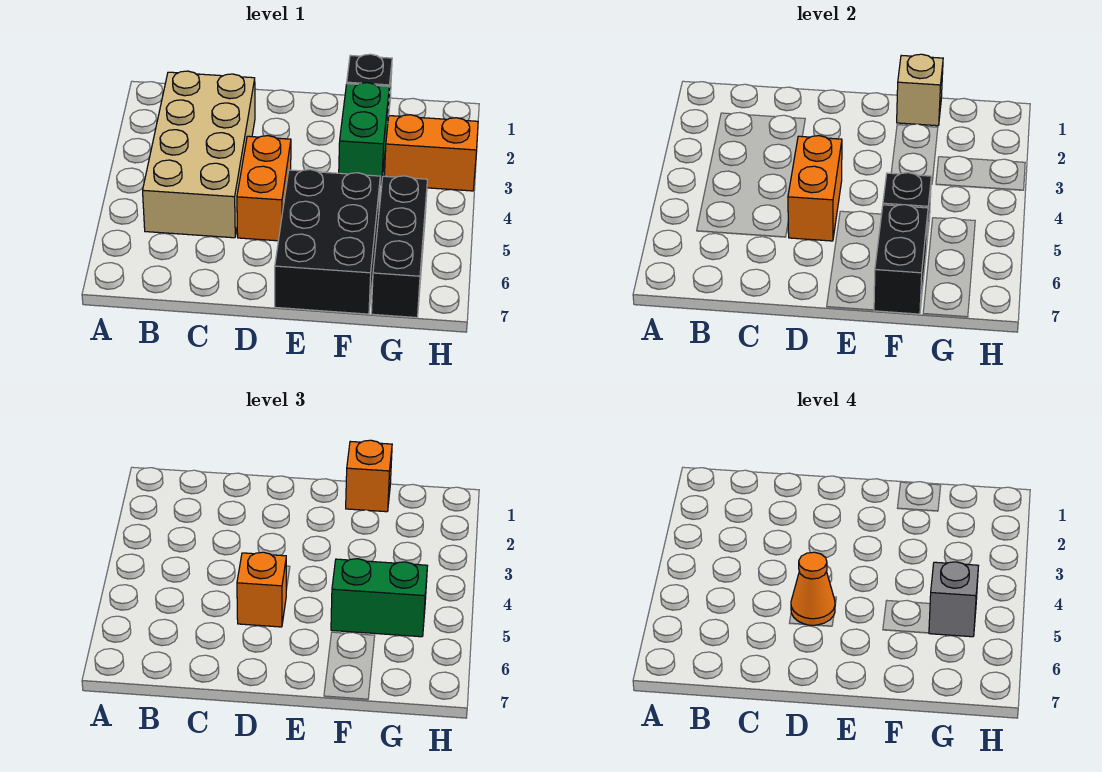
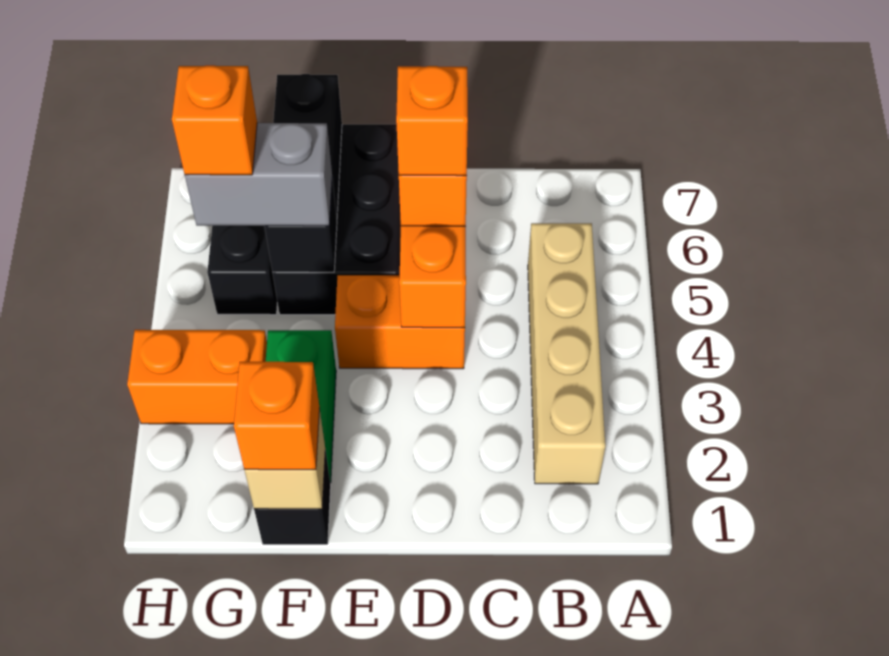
tan brick B2:C5 level 1 -> tan brick B2:B5 level 1
orange brick D4:D5 level 1 -> orange brick D4:E4 level 1
orange cone D5 level 4 -> orange brick D5 level 4
green brick F5:G5 level 3 -> grey brick F5:G5 level 3
grey brick G5 level 4 -> orange brick G5 level 4

